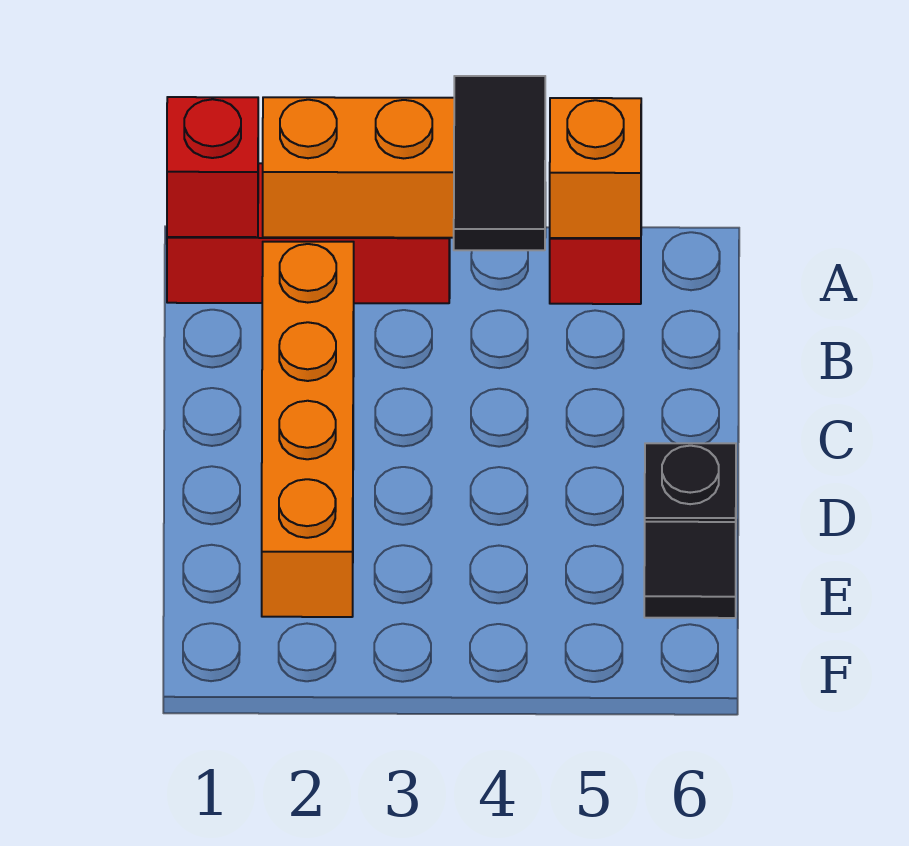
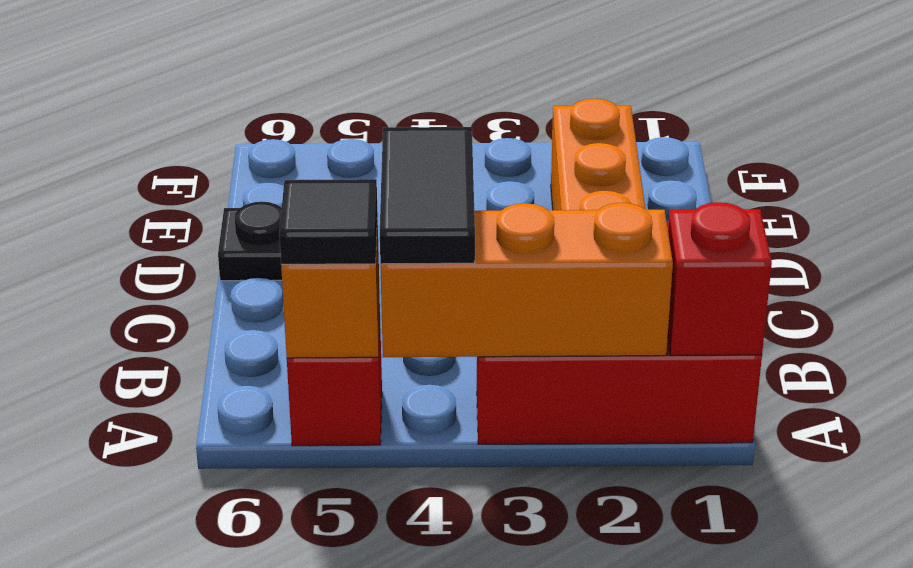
black tile E6 level 1 -> black tile A5 level 3

